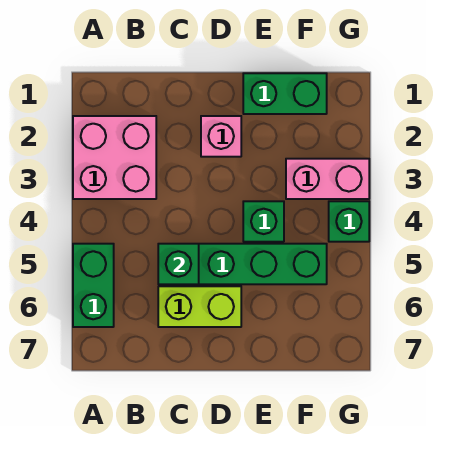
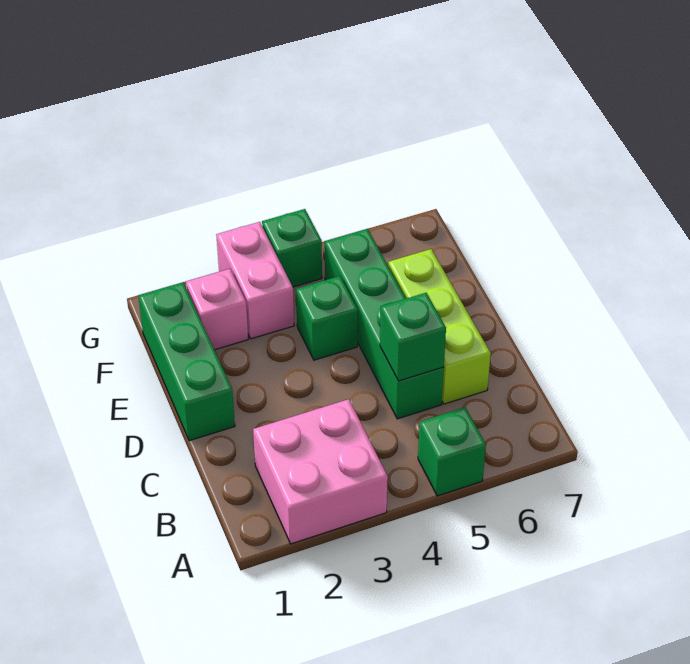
green brick A5:A6 level 1 -> green brick A5 level 1
lime brick C6:D6 level 1 -> lime brick C6:E6 level 1
pink brick D2 level 1 -> pink brick F2 level 1
green brick E1:F1 level 1 -> green brick D1:F1 level 1

